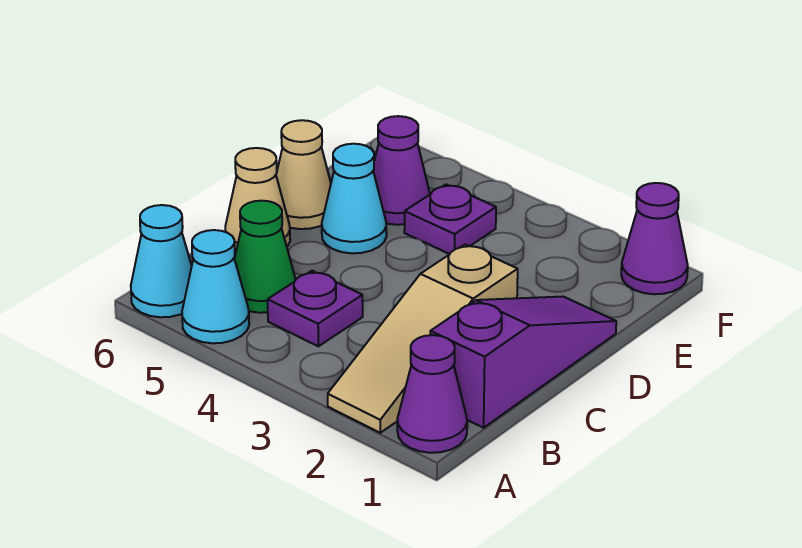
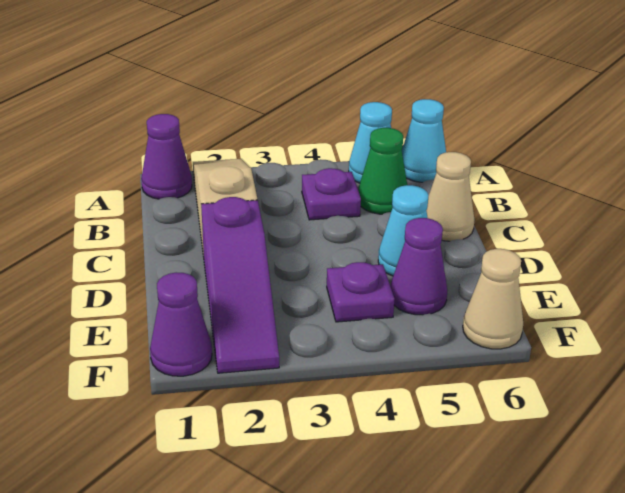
purple slope B1:D1 level 1 top B -> purple slope D2:F2 level 1 top D
tan cone D6 level 1 -> tan cone F6 level 1

